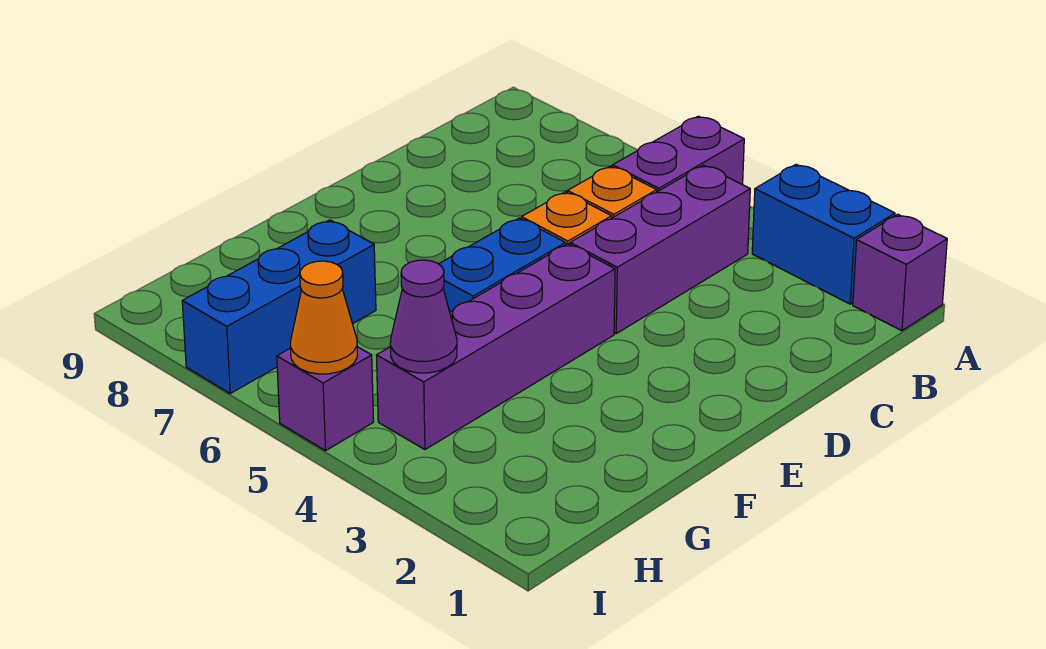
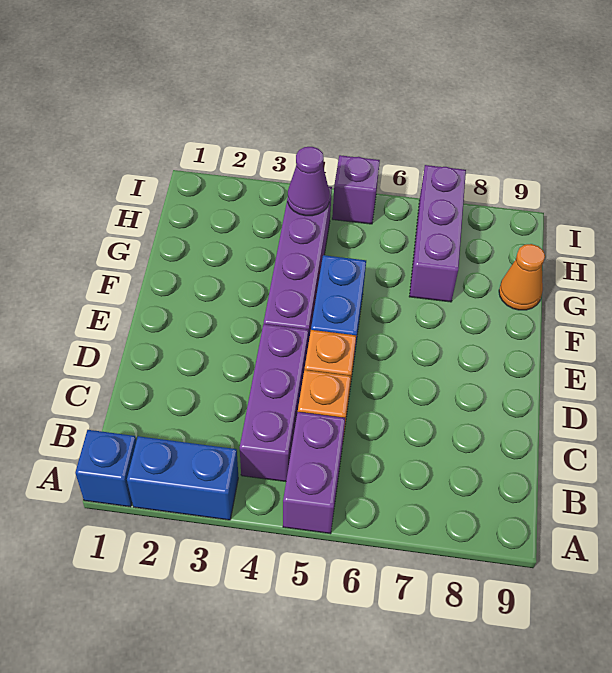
purple brick A1 level 1 -> blue brick A1 level 1
blue brick G7:I7 level 1 -> purple brick G7:I7 level 1
orange cone I5 level 2 -> orange cone G9 level 1

